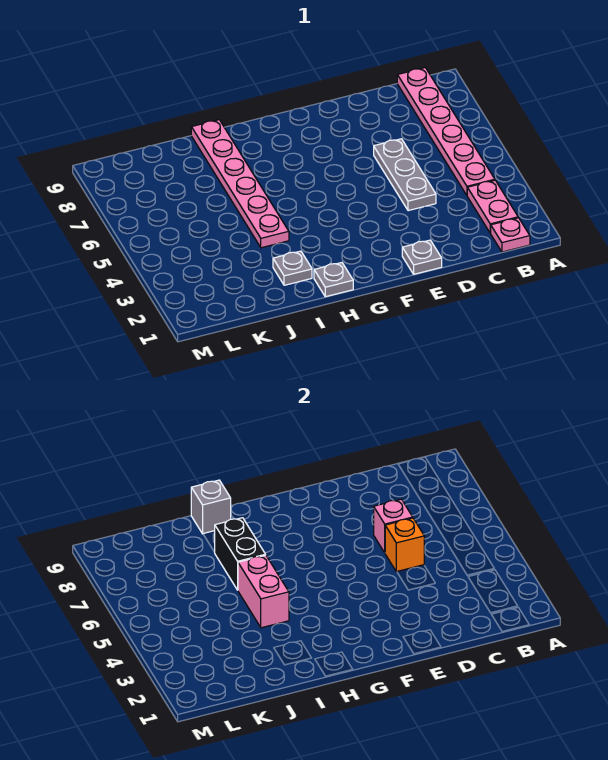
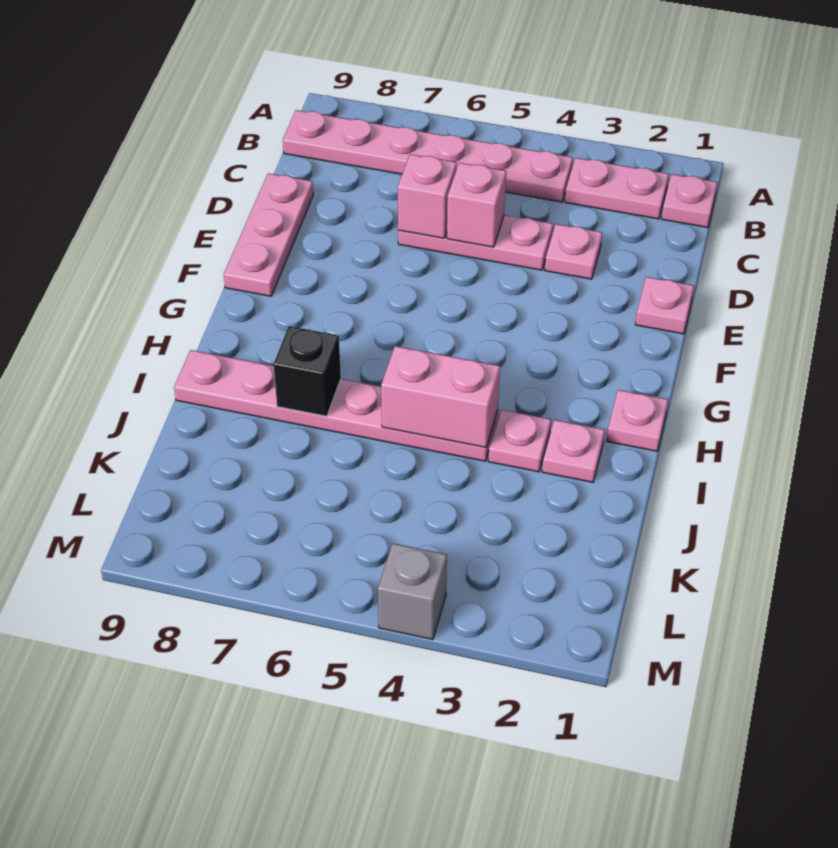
none -> pink plate D3 level 1
grey plate D4:D6 level 1 -> pink plate D4:D6 level 1
orange brick D5 level 2 -> pink brick D5 level 2
none -> pink plate D9:F9 level 1
grey plate E1 level 1 -> pink plate E1 level 1
grey plate H1 level 1 -> pink plate H1 level 1
grey plate I2 level 1 -> pink plate I2 level 1
none -> pink plate I3 level 1
black brick I6:I7 level 2 -> black brick I7 level 2
grey brick I9 level 2 -> grey brick M4 level 1

